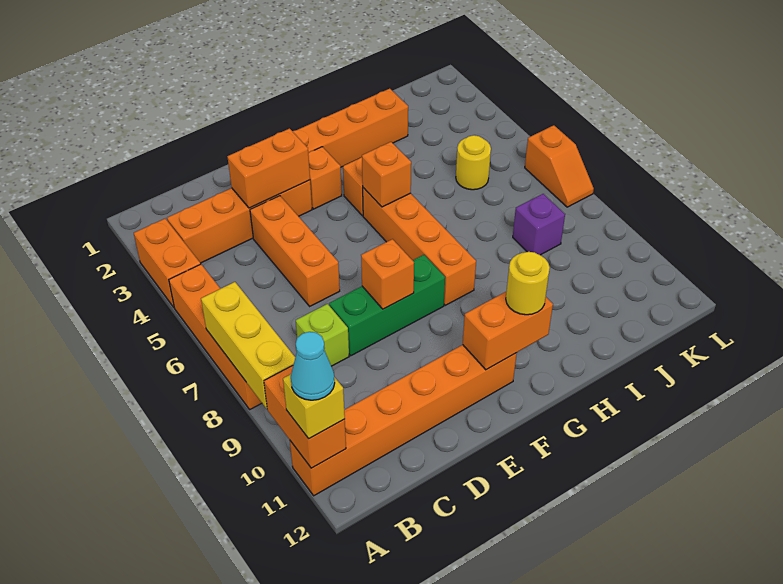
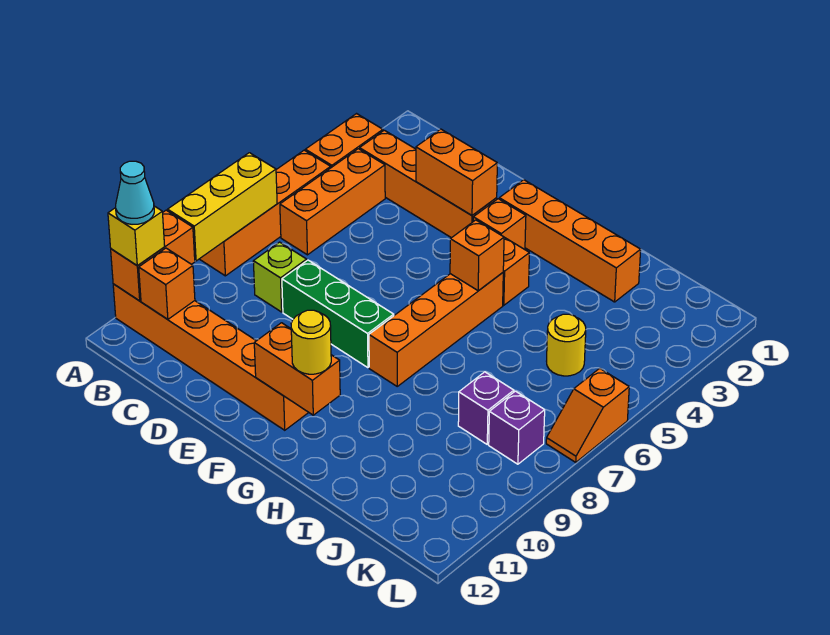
orange brick D4:D6 level 1 -> orange brick B4:B6 level 1
orange brick E8 level 2 -> orange brick B11 level 2
none -> purple brick K8 level 1

